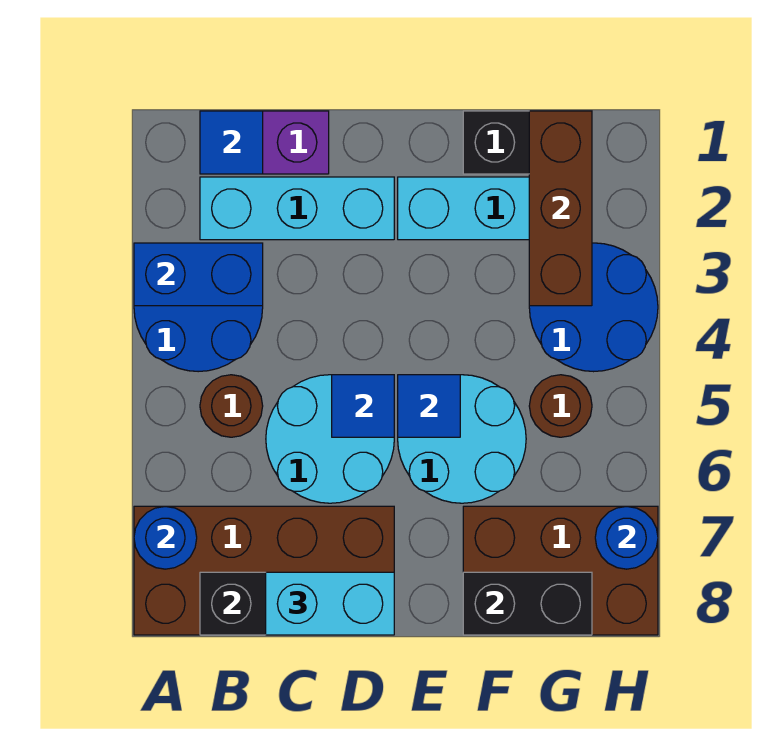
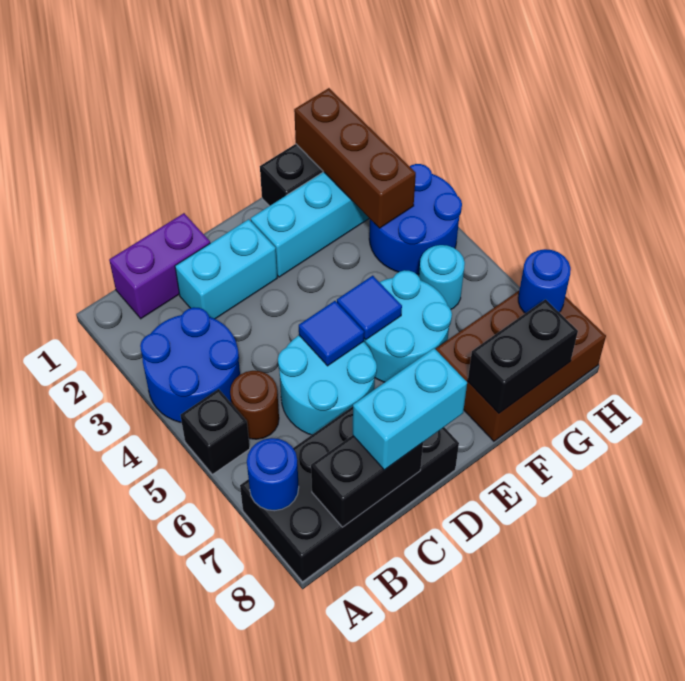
blue brick A3:B3 level 2 -> none
none -> black brick A5 level 1
brown brick A7:D8 level 1 -> black brick A7:D8 level 1
blue tile B1 level 2 -> none
cyan brick B2:D2 level 1 -> cyan brick C2:D2 level 1
brown round brick G5 level 1 -> cyan round brick G5 level 1

